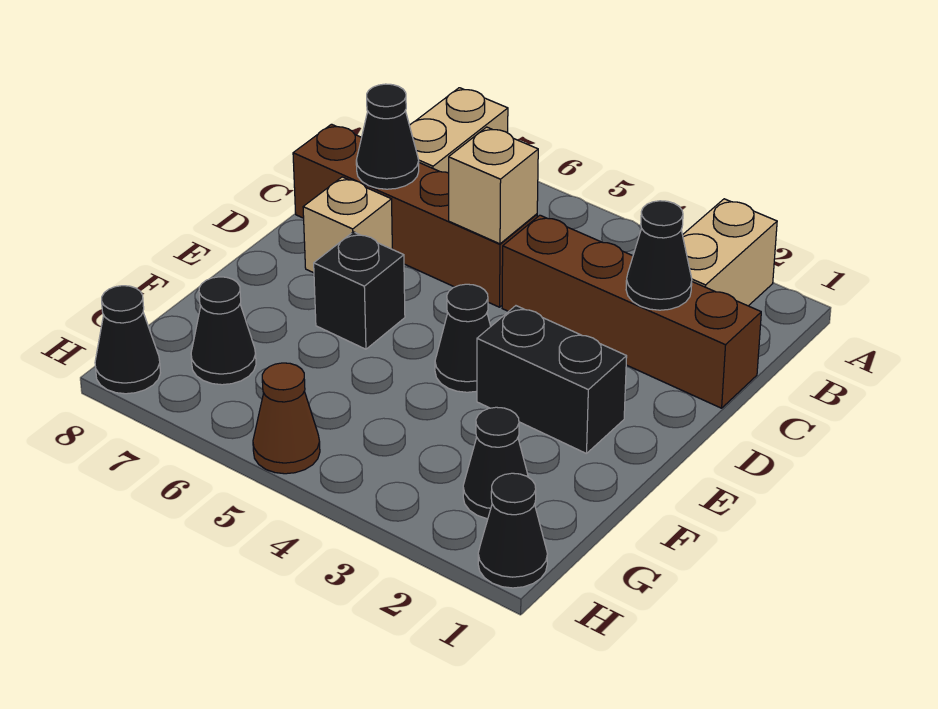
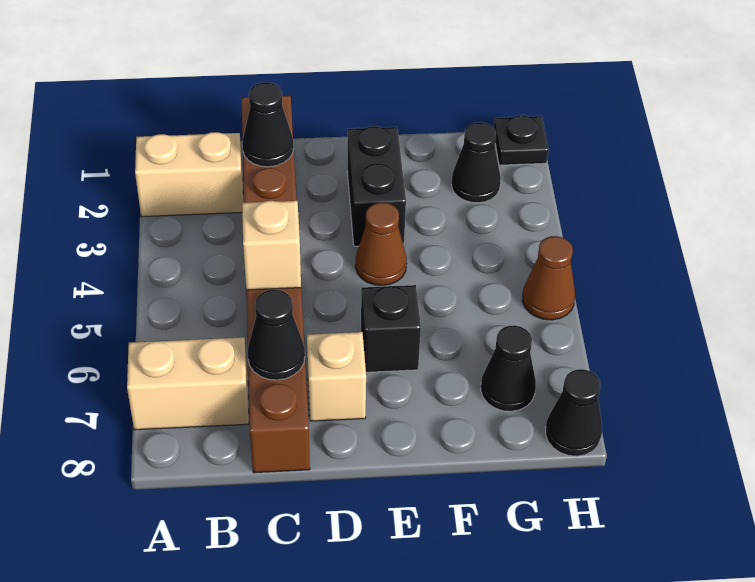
black cone E4 level 1 -> brown cone E4 level 1
black cone H1 level 1 -> black plate H1 level 1

